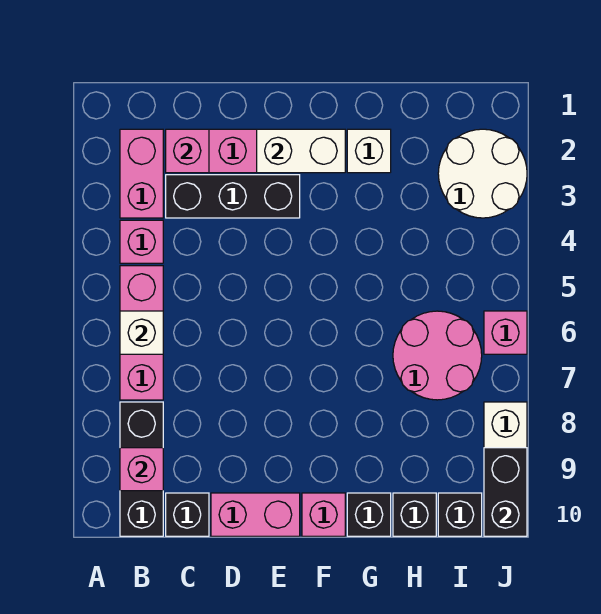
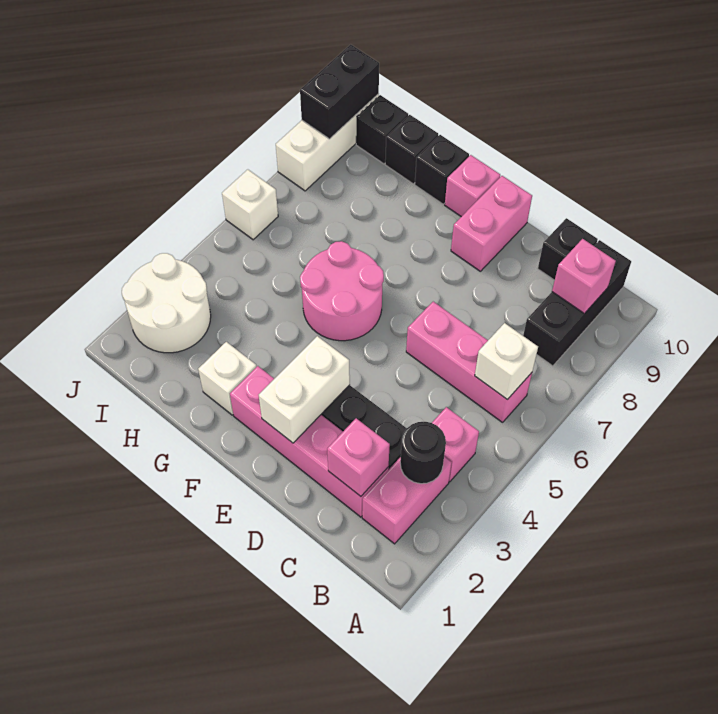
none -> black round brick B3 level 2
pink brick B5:B7 level 1 -> pink brick B6:D6 level 1
pink brick D10:E10 level 1 -> pink brick E9:E10 level 1
white brick E2:F2 level 2 -> white brick E2:E3 level 2
pink round brick H6:I7 level 1 -> pink round brick F5:G6 level 1
pink brick J6 level 1 -> white brick J6 level 1

